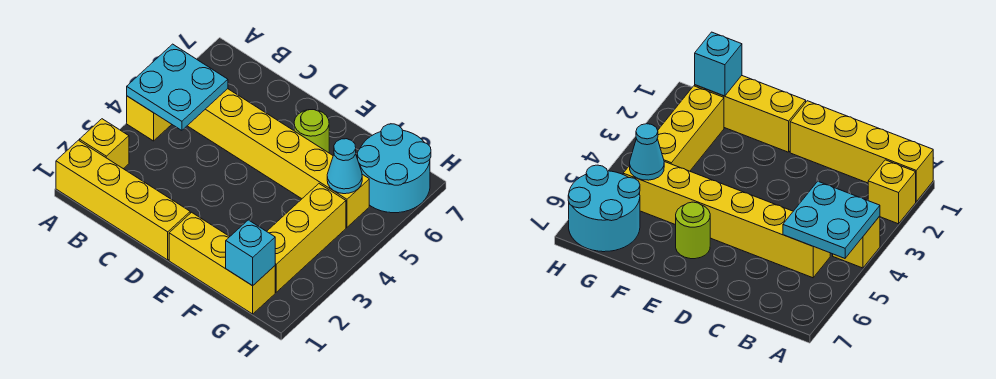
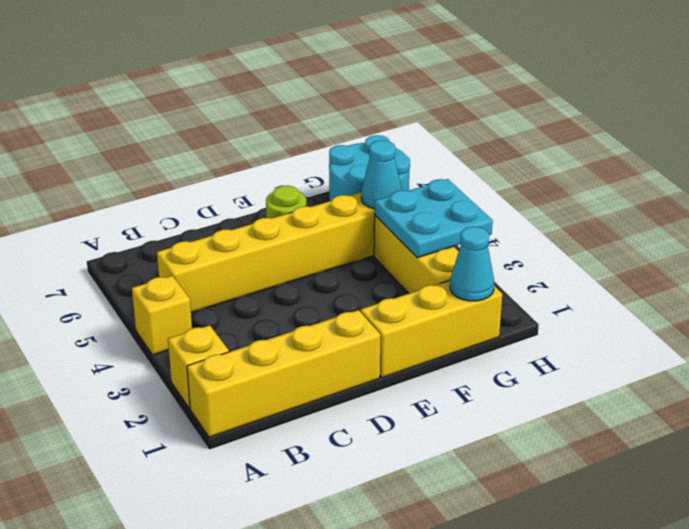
cyan plate A4:B5 level 2 -> cyan plate G3:H4 level 2
cyan brick G1 level 2 -> cyan cone G1 level 2

